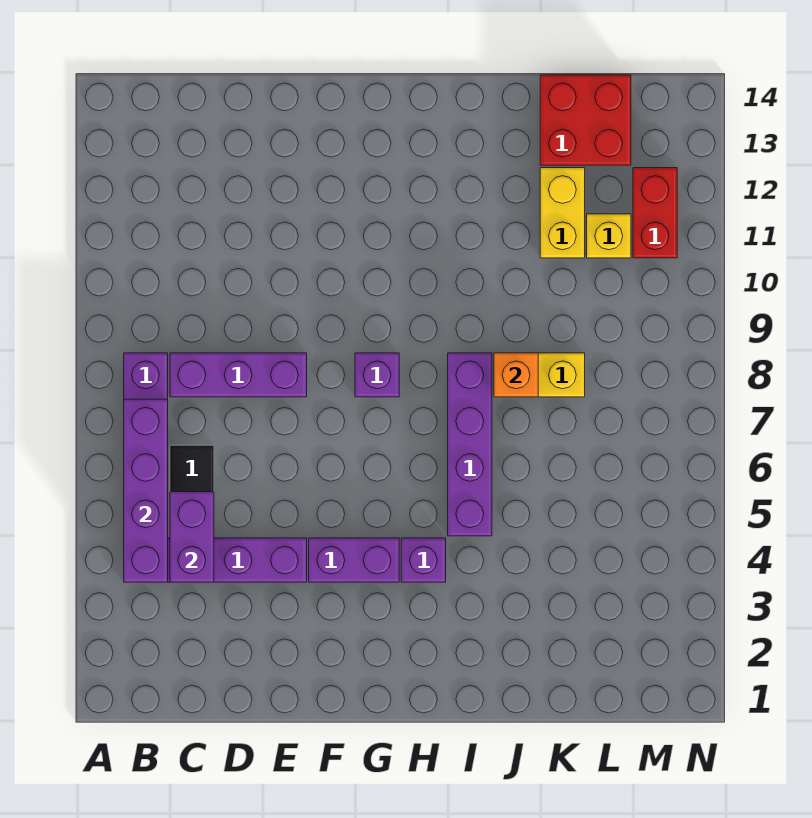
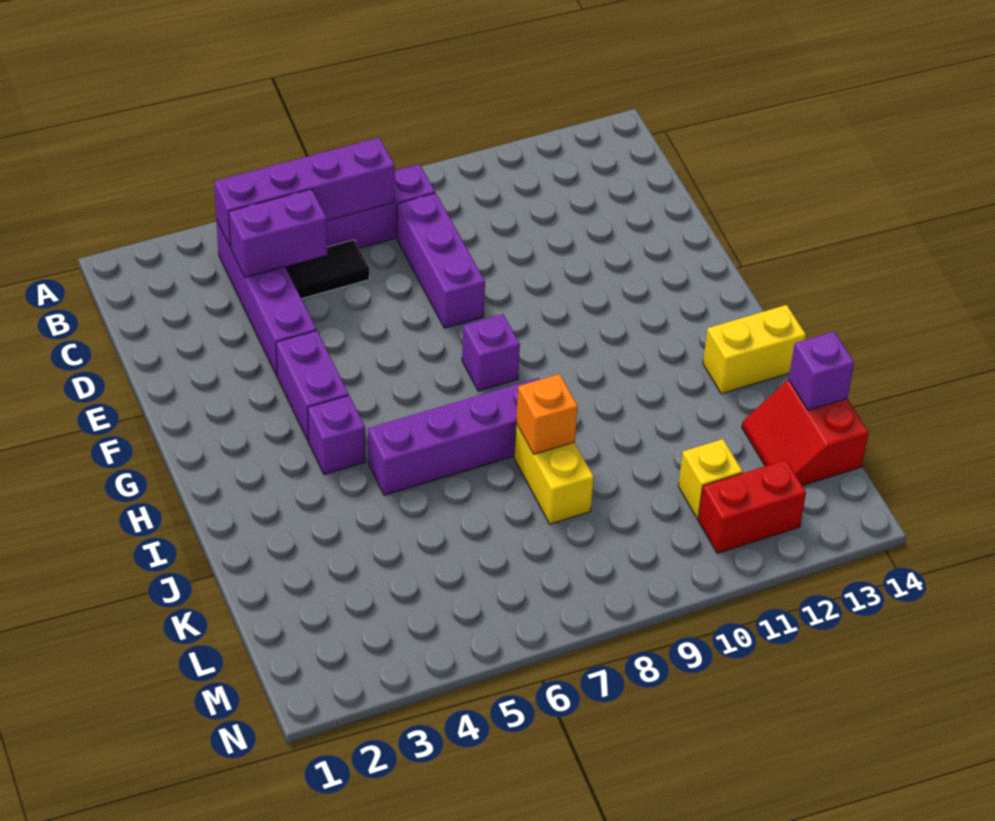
yellow brick K11:K12 level 1 -> yellow brick I13:I14 level 1
red brick K13:L14 level 1 -> red slope K13:L14 level 1 top 14
none -> purple brick K14 level 2

